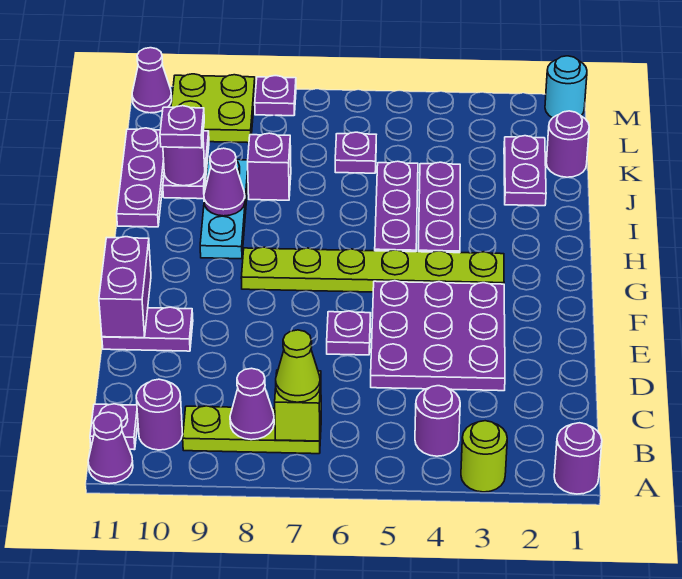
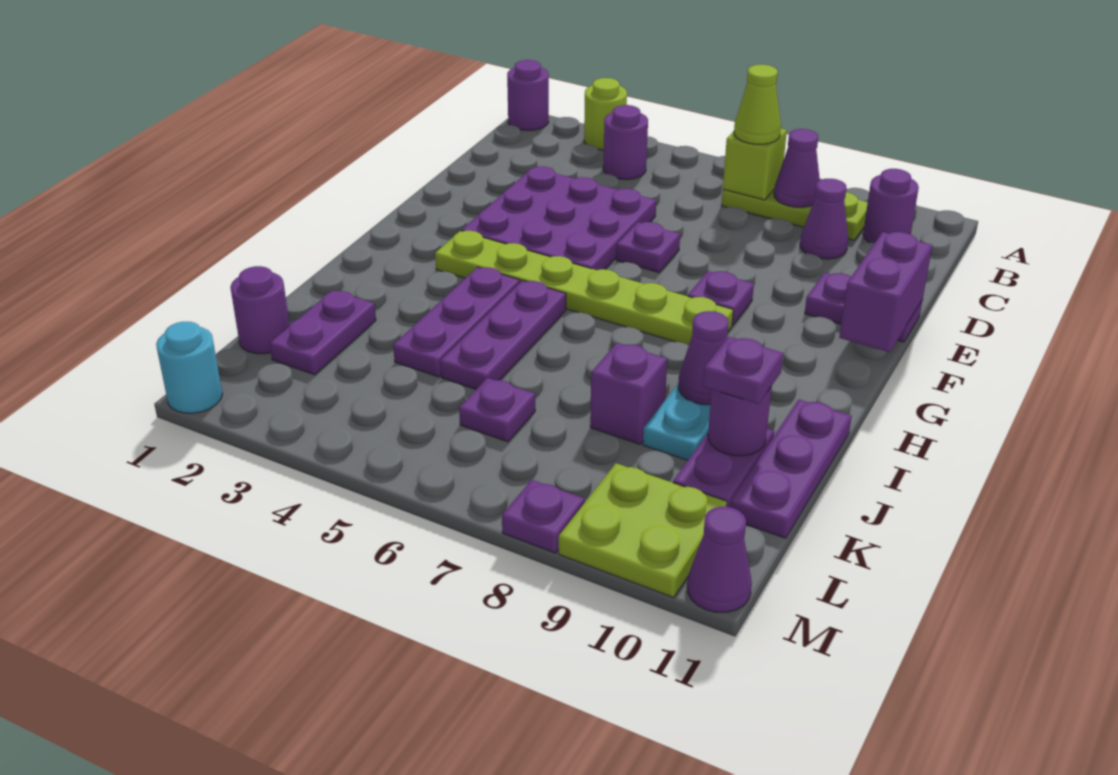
purple cone A11 level 1 -> purple cone C9 level 1
purple plate B11 level 1 -> purple plate F8 level 1

